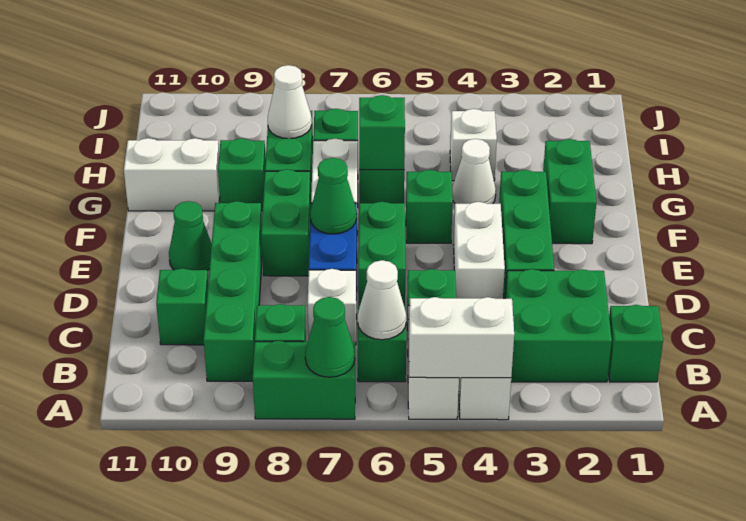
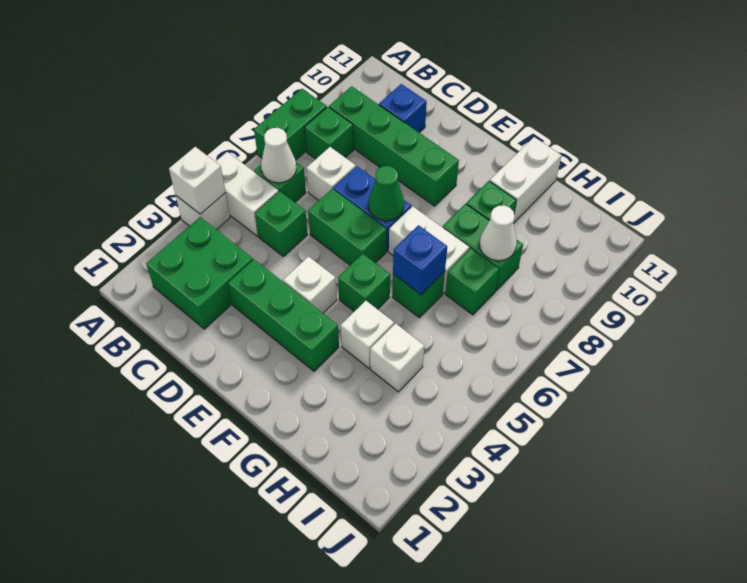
white brick A4:A5 level 2 -> white brick A4 level 2
green cone A7 level 2 -> none
green brick B1 level 1 -> none
green brick C10 level 1 -> blue brick C10 level 1
white brick D4:E4 level 1 -> white brick E4 level 1
green brick E8:F8 level 1 -> none
green cone E10 level 1 -> none
green brick F2:G2 level 1 -> none
white cone G4 level 1 -> white brick G4 level 1
green brick G6 level 2 -> blue brick G6 level 2

